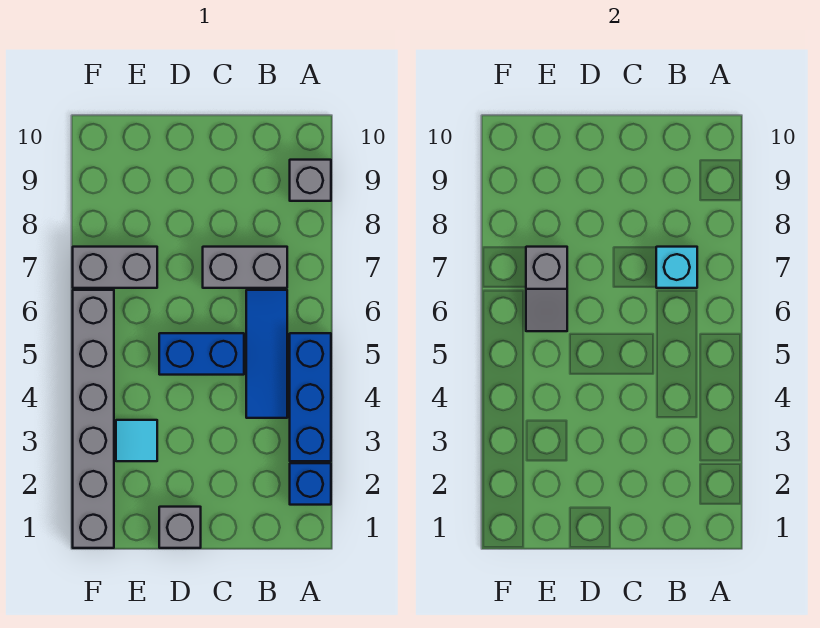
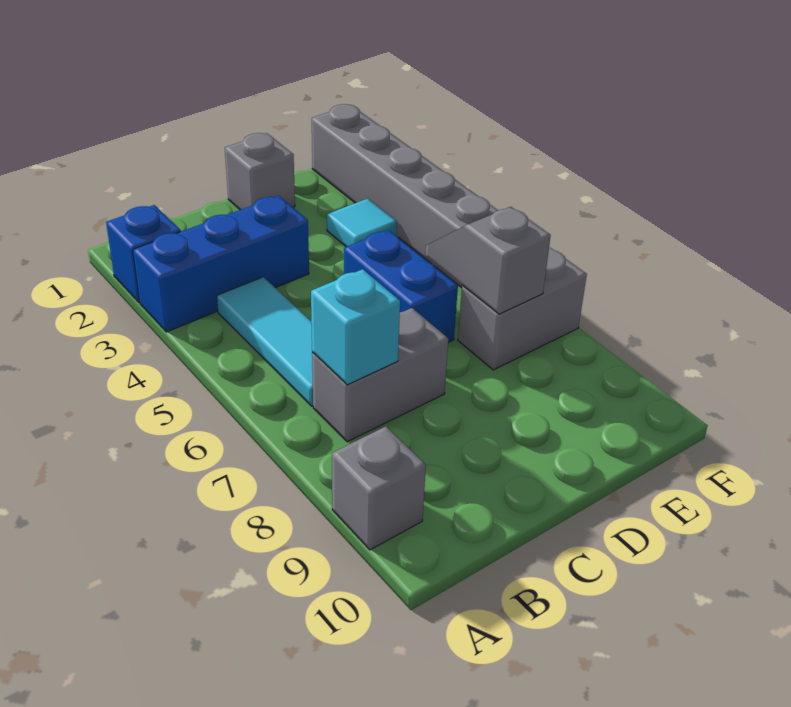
blue brick A3:A5 level 1 -> blue brick A3:C3 level 1
blue tile B4:B6 level 1 -> cyan tile B4:B6 level 1
blue brick C5:D5 level 1 -> blue brick D5:D6 level 1

